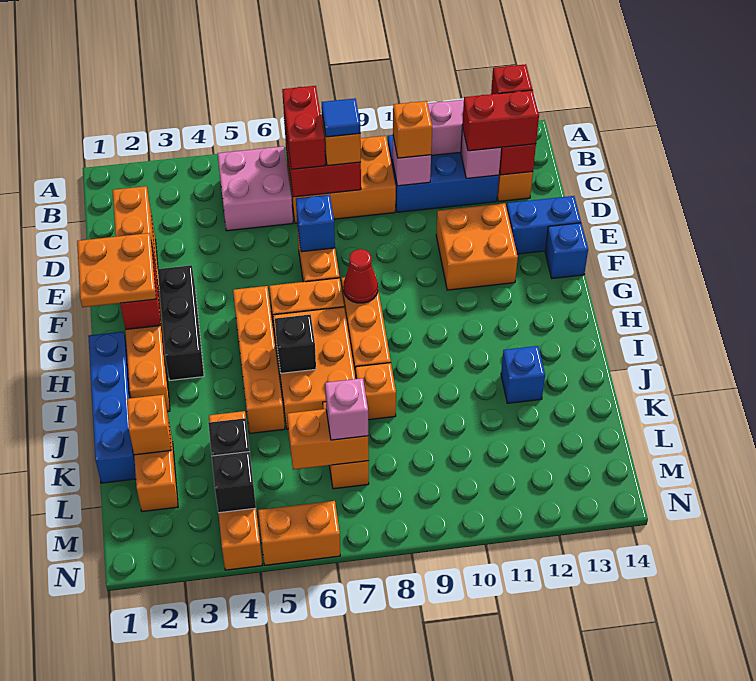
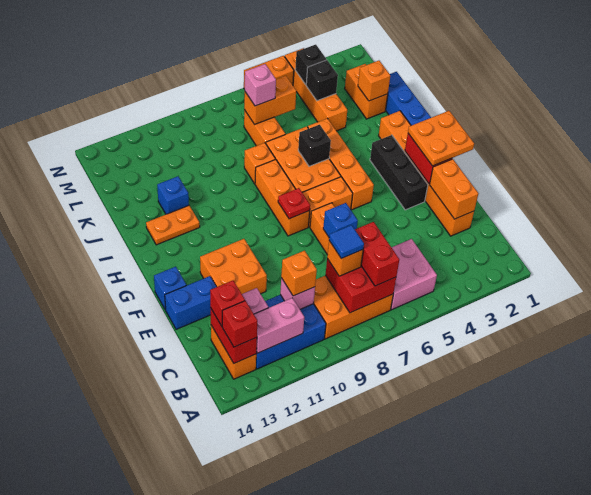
red brick C12:C13 level 3 -> red brick C13 level 3
red cone G8 level 2 -> red plate G8 level 2
none -> orange plate I12:I13 level 1

